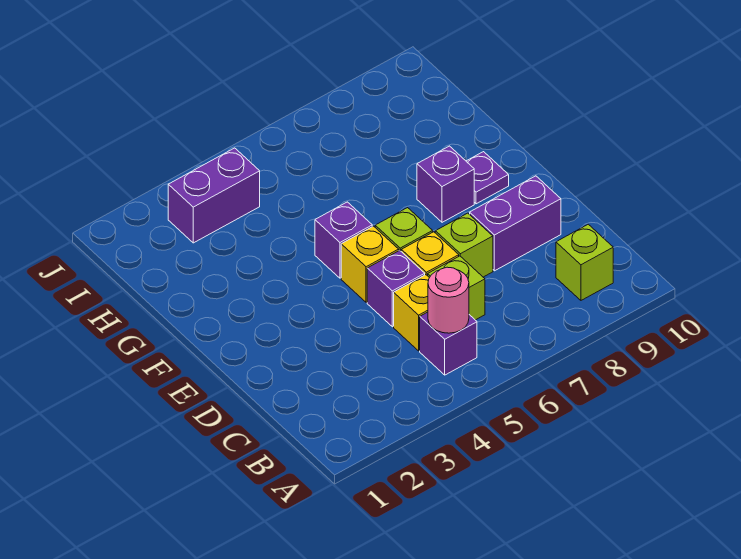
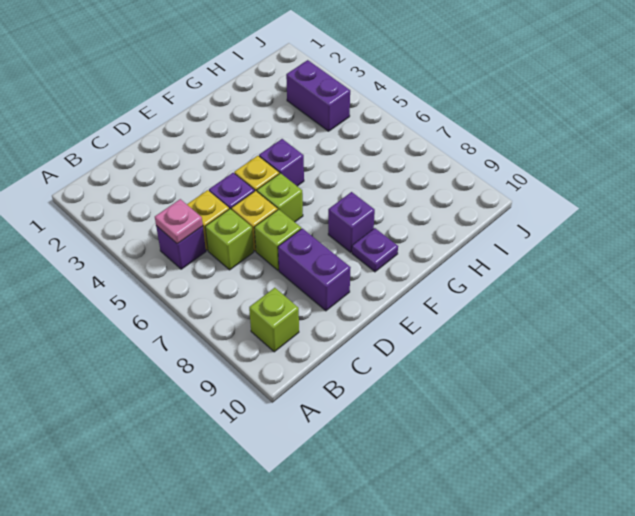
pink round brick B5 level 2 -> pink plate B5 level 2

